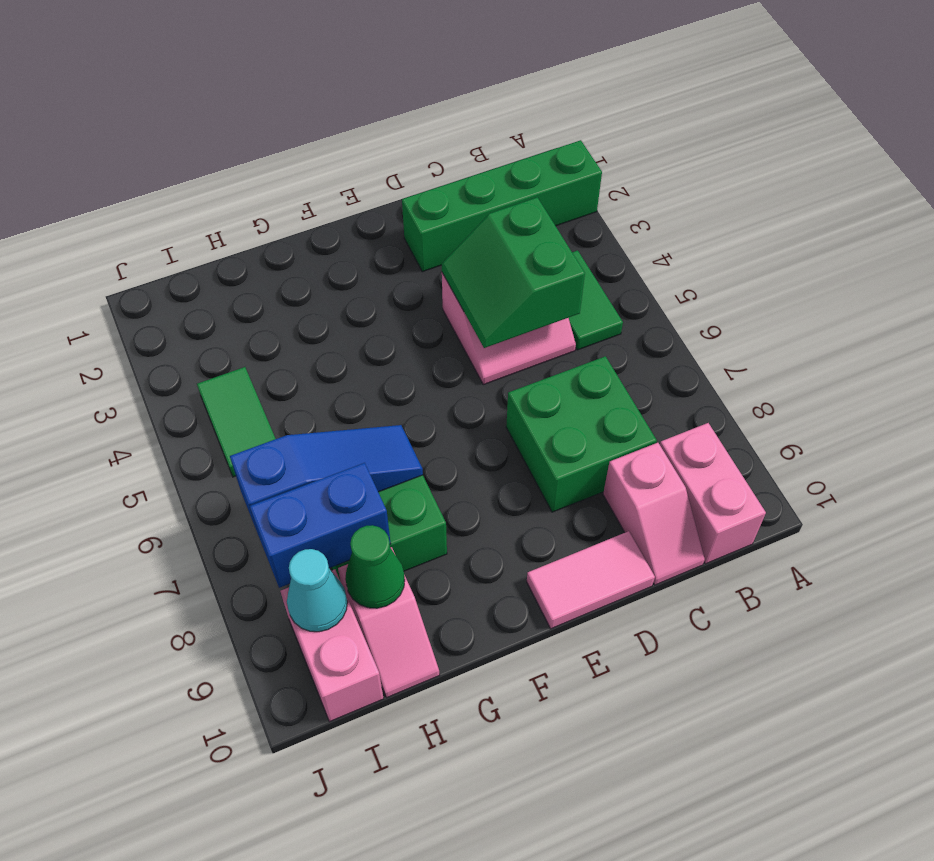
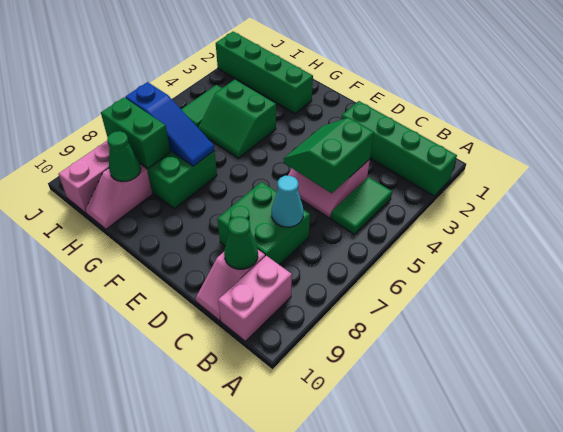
none -> green cone C9 level 2
pink tile D10:E10 level 1 -> none
none -> green brick G2:J2 level 1
none -> green slope G4:H5 level 1 top 4
blue brick H8:I8 level 2 -> green brick H8:I8 level 2
cyan cone I9 level 2 -> cyan cone C7 level 2

